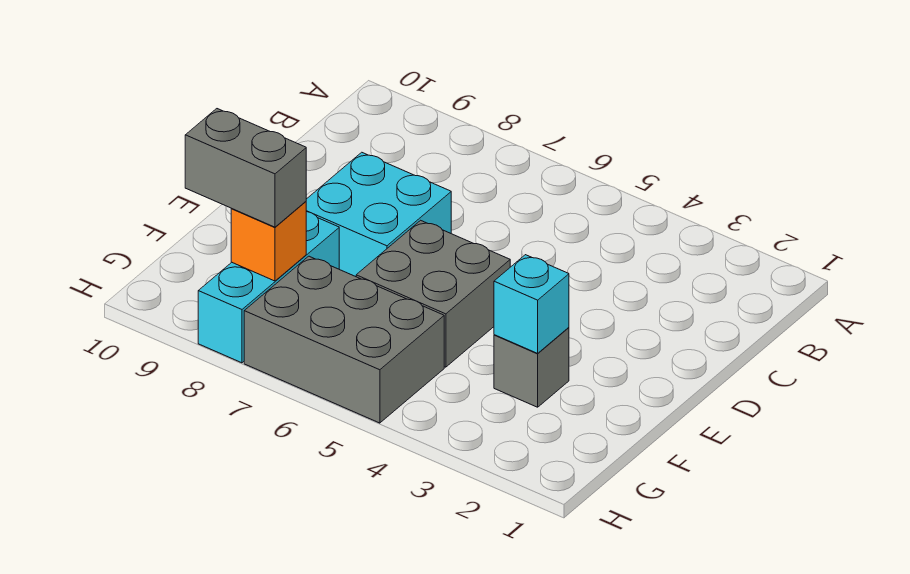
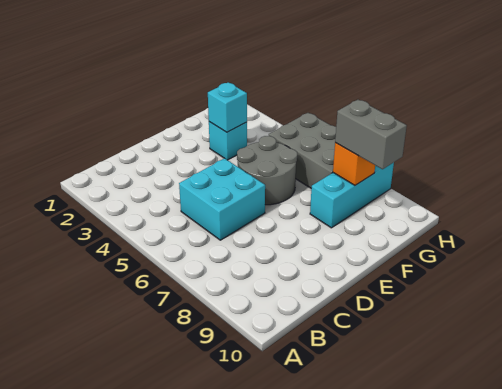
cyan brick D7:E8 level 1 -> cyan brick C5:D6 level 1
grey brick E5:F6 level 1 -> grey round brick E5:F6 level 1
grey brick F3 level 1 -> cyan brick F3 level 1

